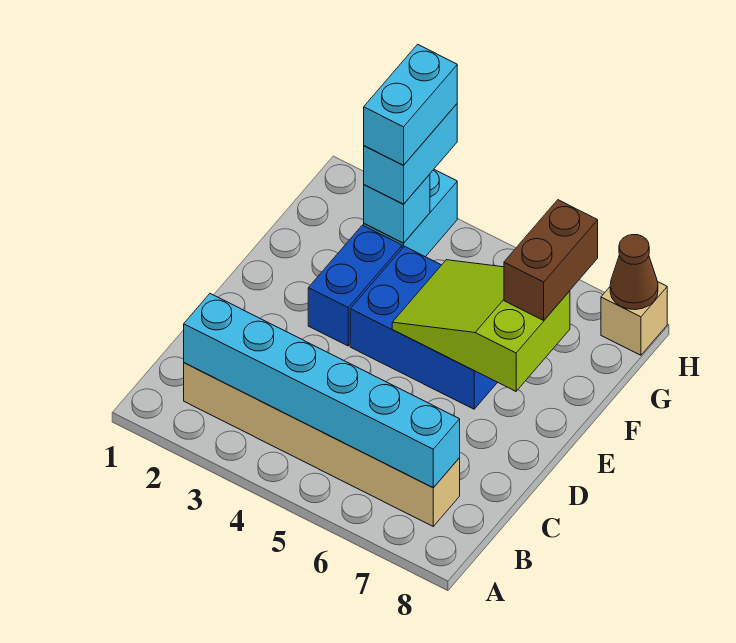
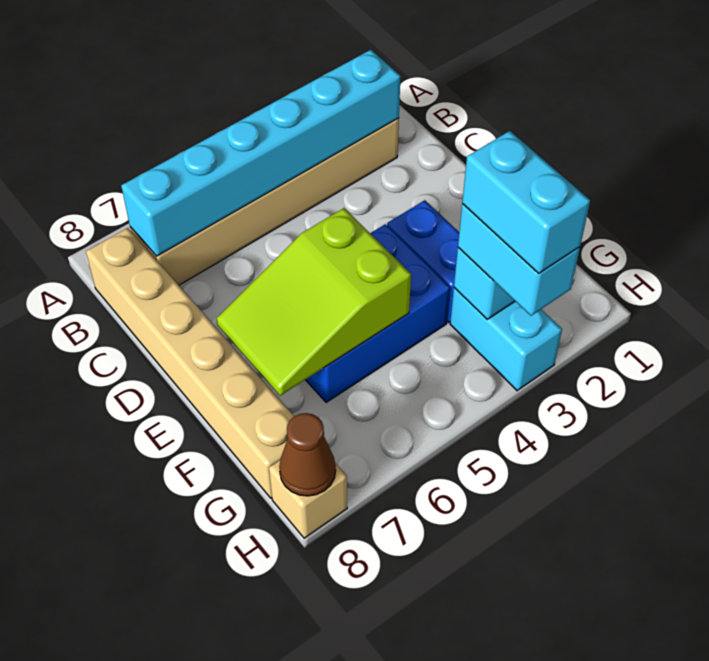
none -> tan brick B8:G8 level 1
lime slope E5:F7 level 2 top 7 -> lime slope E5:F7 level 2 top 5
brown brick F7:G7 level 3 -> none

